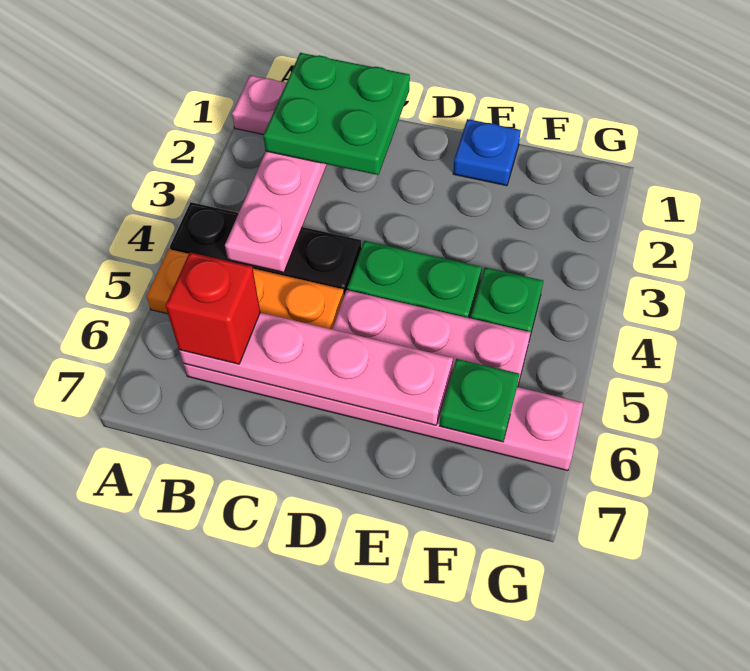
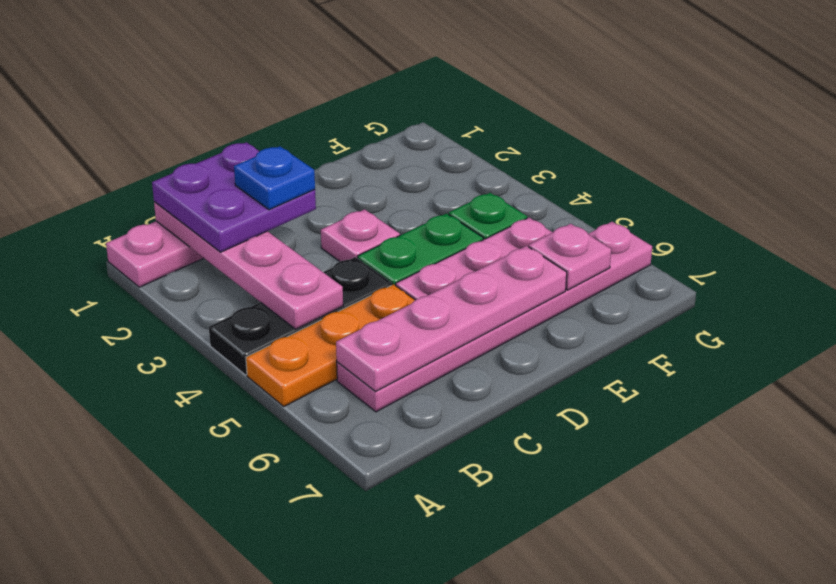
green plate B1:C2 level 3 -> purple plate B1:C2 level 3
red brick B6 level 3 -> none
none -> pink plate D3 level 1
blue plate E1 level 1 -> blue plate C2 level 4
green plate F6 level 2 -> pink plate F6 level 2

